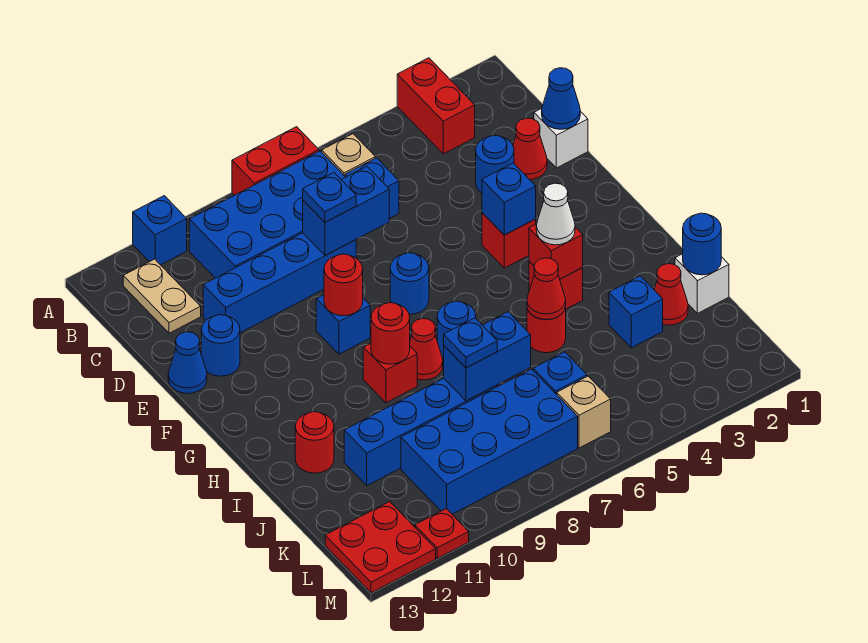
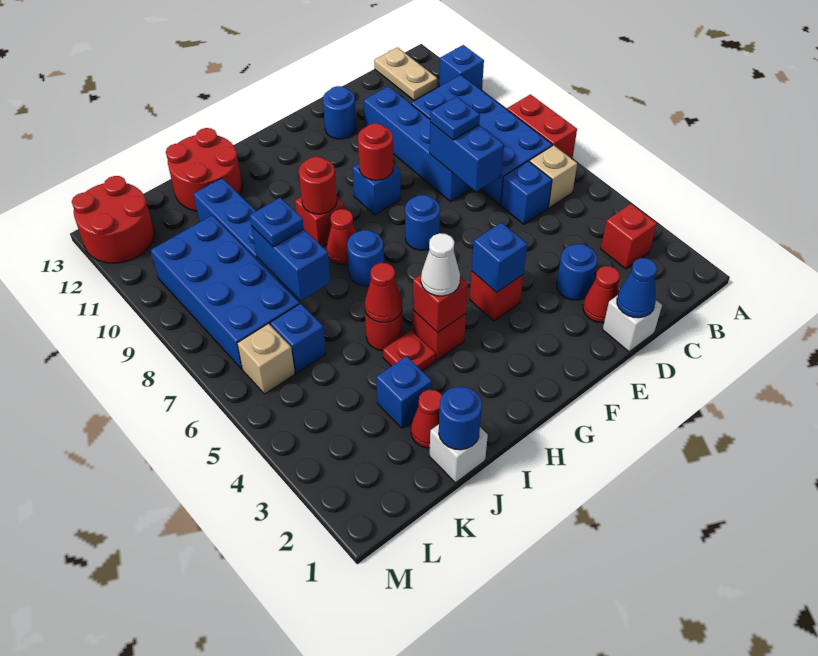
red brick A3:B3 level 1 -> red brick B3 level 1
tan plate B12:C12 level 1 -> tan plate B12:B13 level 1
blue cone E13 level 1 -> none
red round brick I12 level 1 -> red round brick I12:J13 level 1
red plate L12:M13 level 1 -> red round brick L12:M13 level 1
red plate M11 level 1 -> red plate I4 level 1

